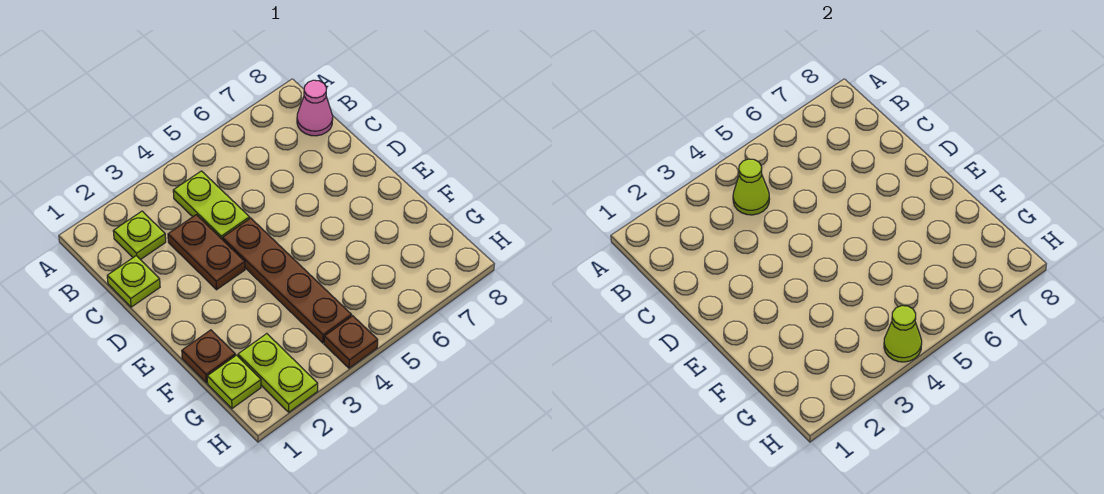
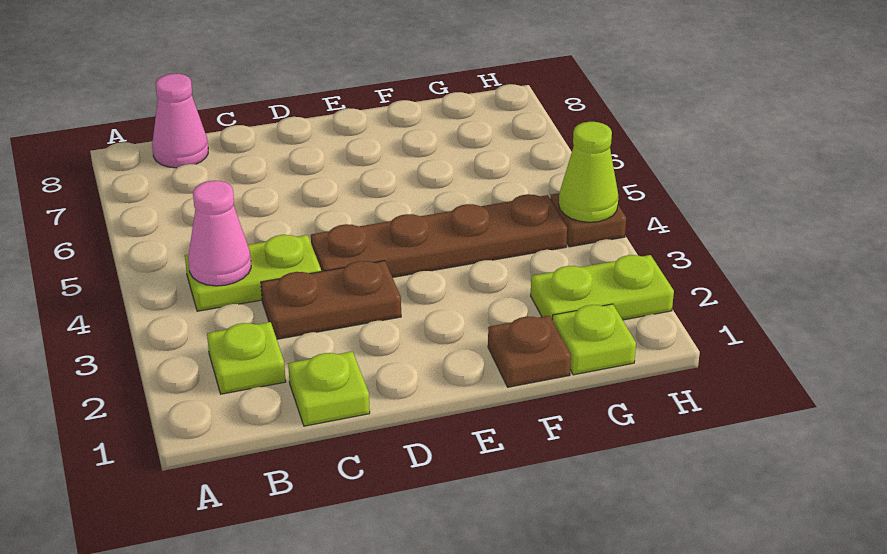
lime cone B4 level 2 -> pink cone B4 level 2

